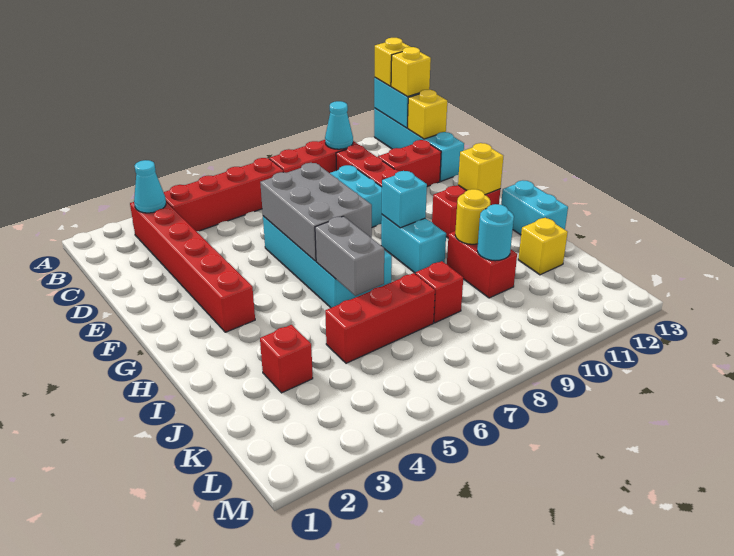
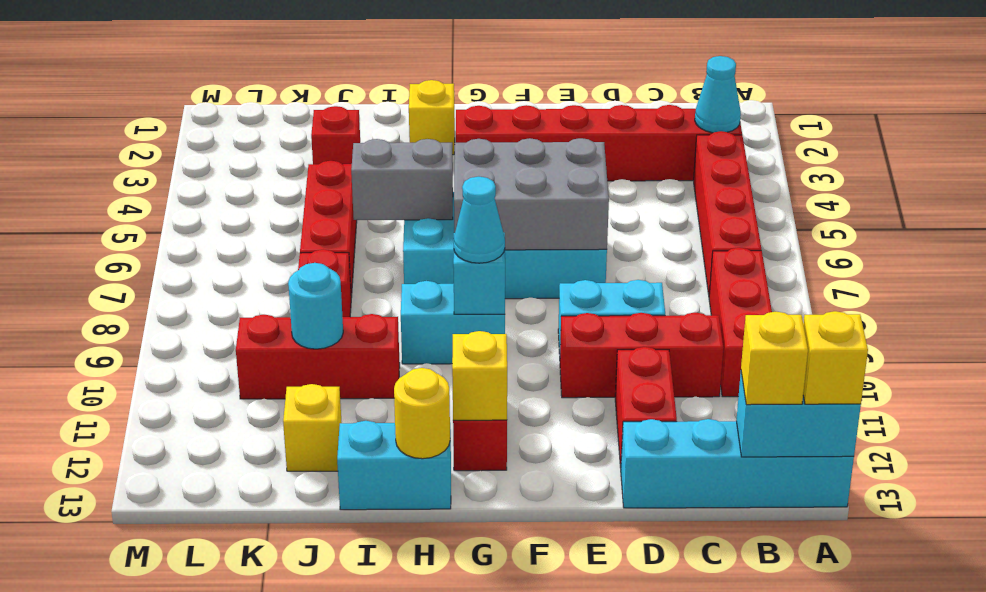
cyan cone B10 level 2 -> cyan cone G9 level 3
yellow brick C13 level 2 -> yellow brick H2 level 1
red brick I10:J10 level 1 -> red brick I10:K10 level 1
yellow round brick I10 level 2 -> yellow round brick H13 level 2

